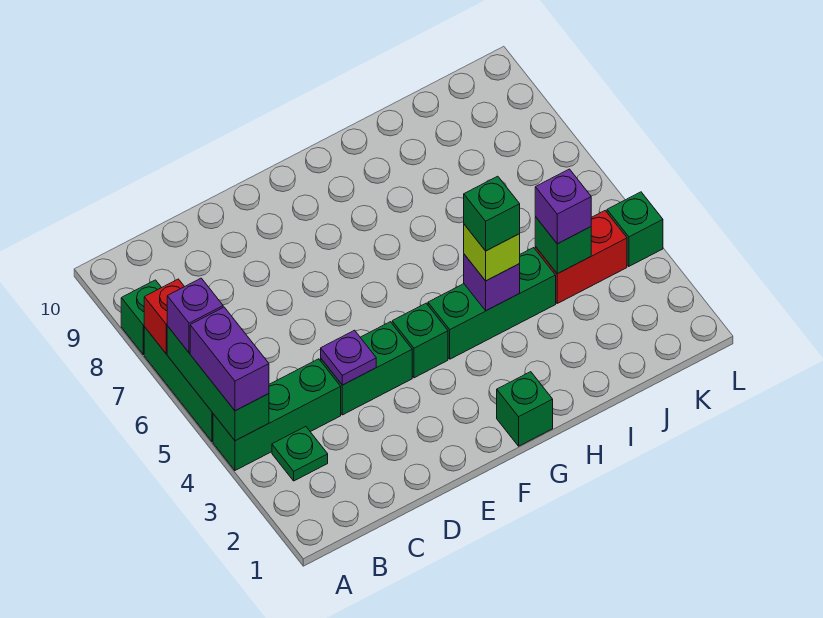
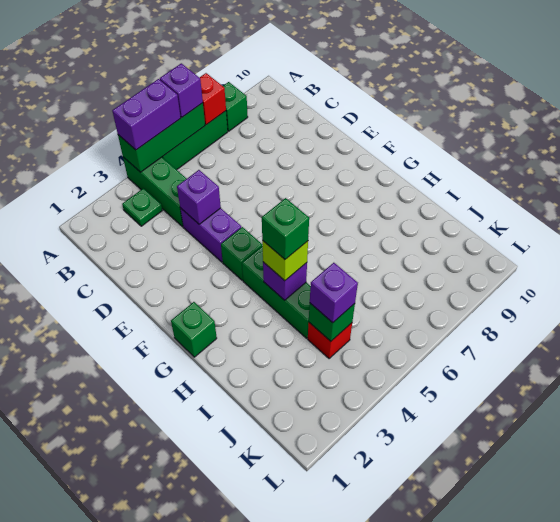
green brick D4:E4 level 1 -> purple brick D4:E4 level 1
purple plate D4 level 2 -> purple brick D4 level 2
red brick J4:K4 level 1 -> red brick J4 level 1
green brick L4 level 1 -> none

